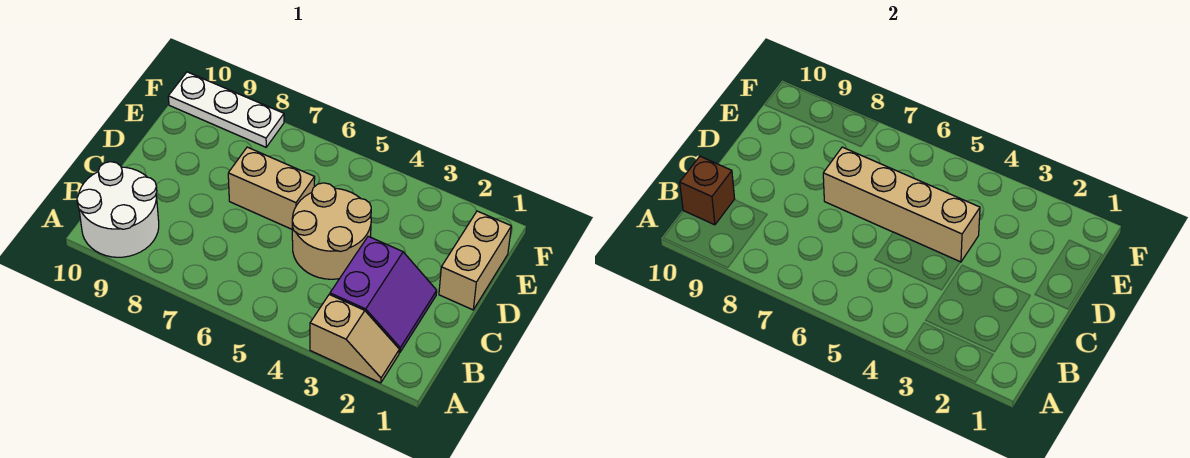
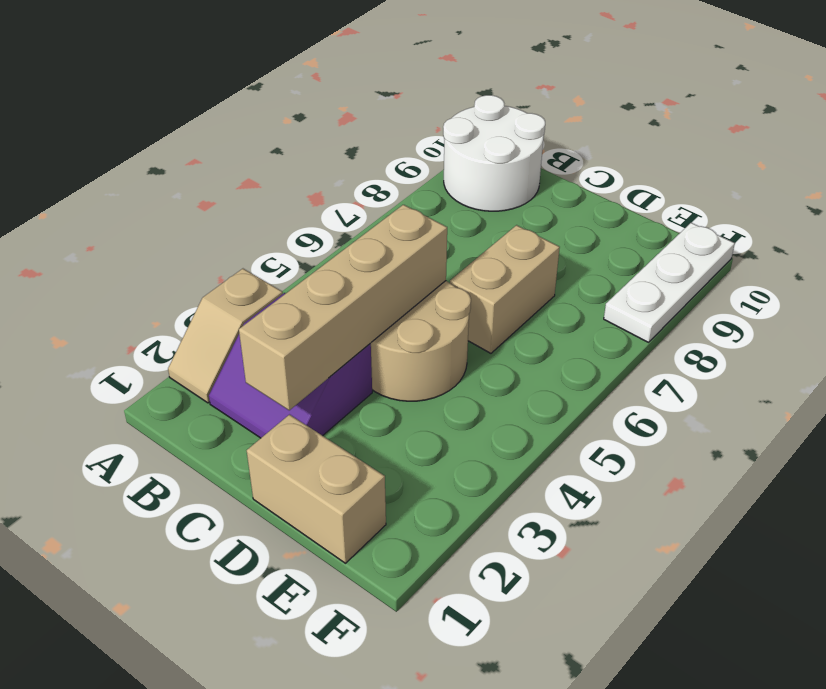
brown brick B10 level 2 -> none
tan brick D4:D7 level 2 -> tan brick C2:C5 level 2

